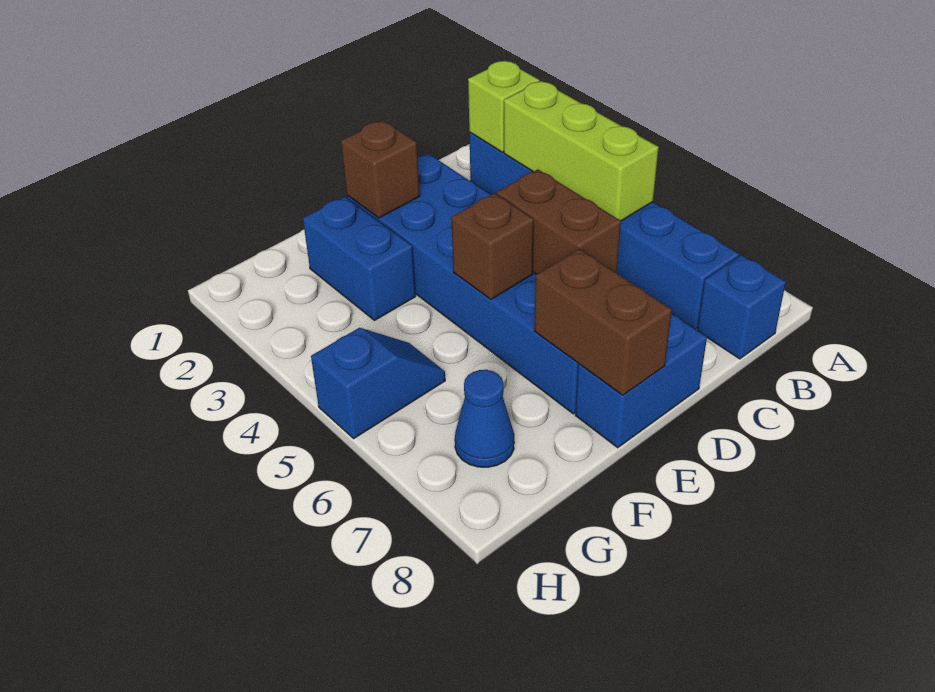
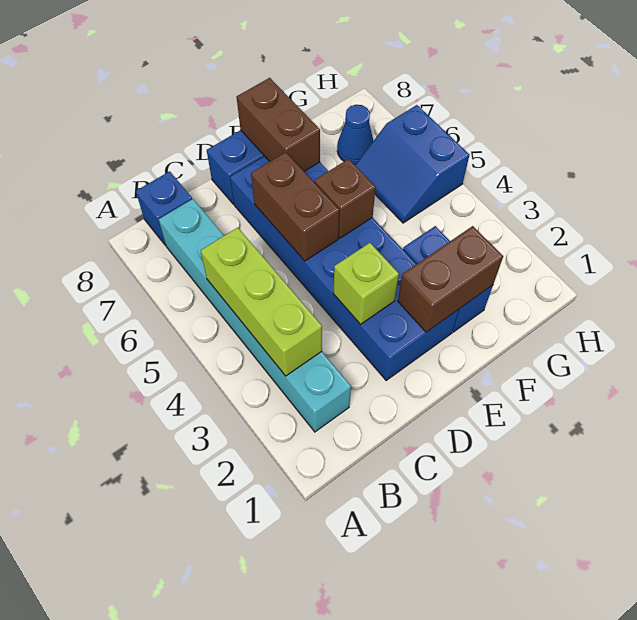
blue brick B2:B7 level 1 -> cyan brick B2:B7 level 1
lime brick B2 level 2 -> lime brick D3 level 2
brown brick E2 level 2 -> brown brick E2:F2 level 2
blue slope G5:H5 level 1 top H -> blue slope G5:H6 level 1 top H

